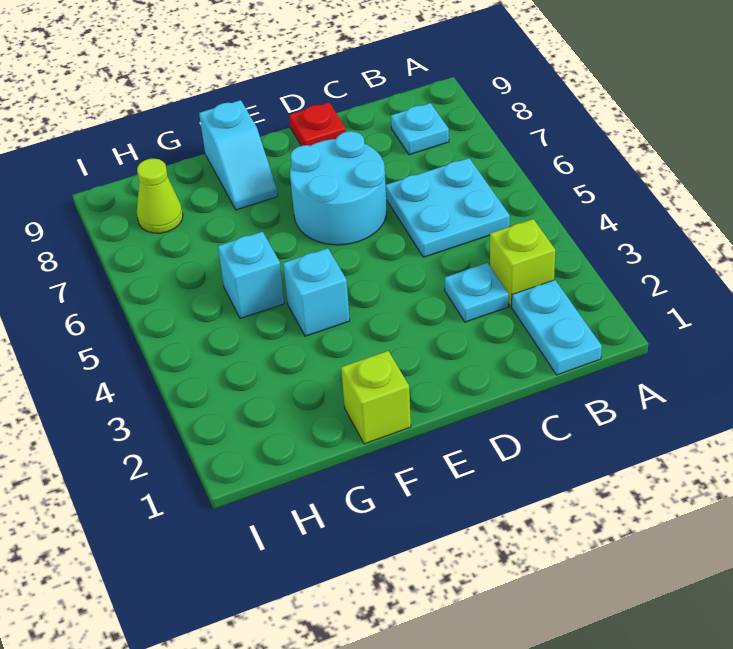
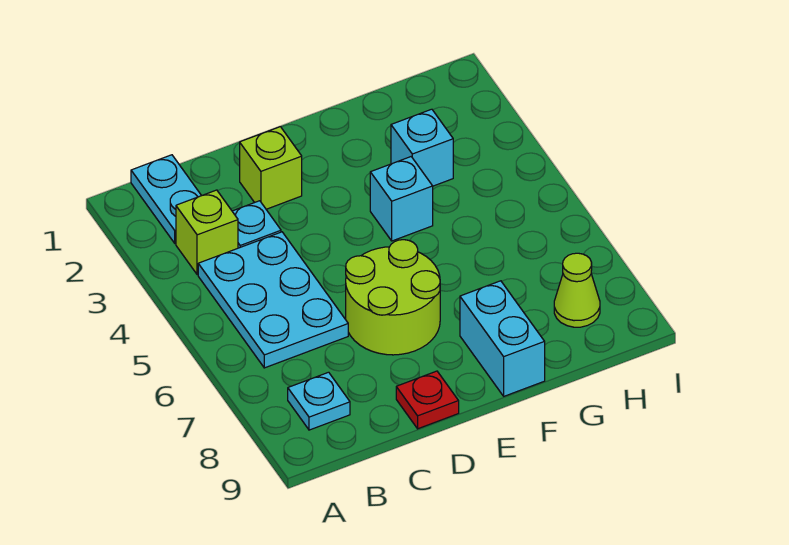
cyan plate B5:C6 level 1 -> cyan plate B4:C6 level 1
cyan round brick D6:E7 level 1 -> lime round brick D6:E7 level 1
lime brick F1 level 1 -> lime brick D2 level 1
cyan slope F8:F9 level 1 top 9 -> cyan brick F8:F9 level 1
cyan brick G5 level 1 -> cyan brick G3 level 1

